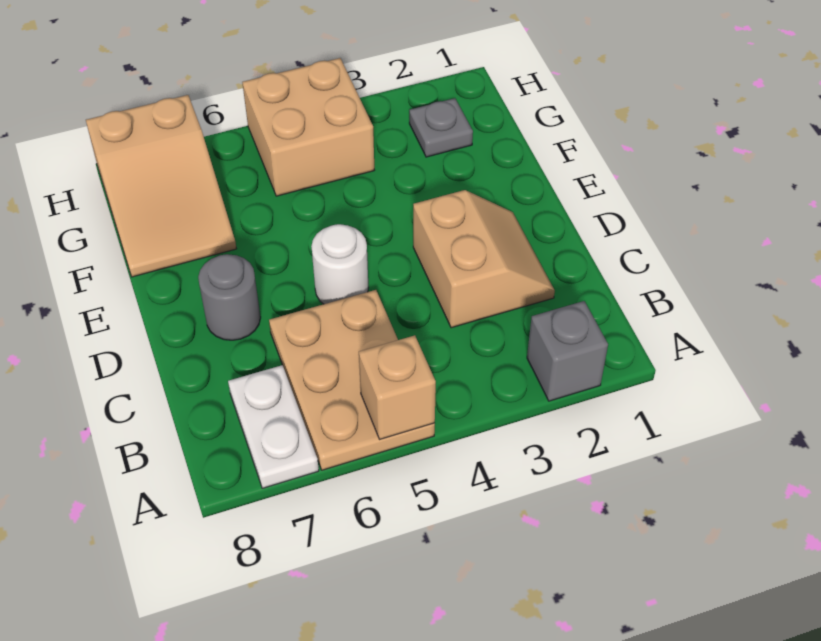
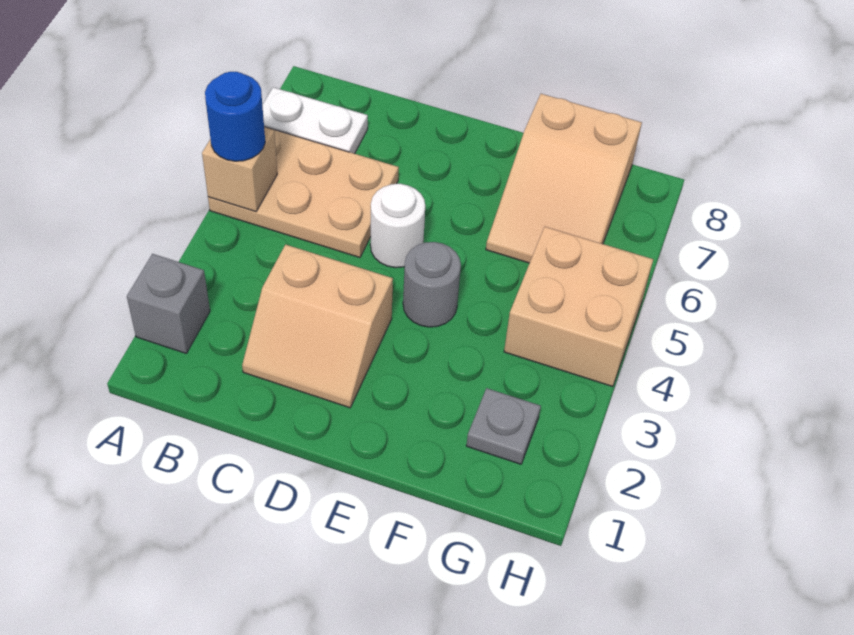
none -> blue round brick A5 level 3
grey round brick D7 level 1 -> grey round brick E4 level 1
tan slope F7:H8 level 1 top H -> tan slope F6:G8 level 1 top 8

